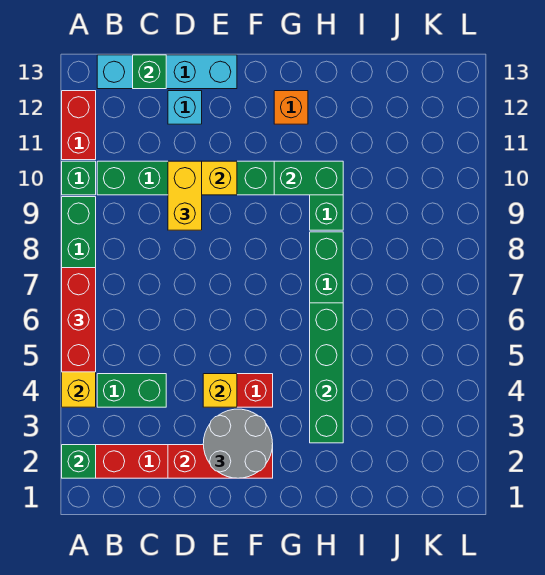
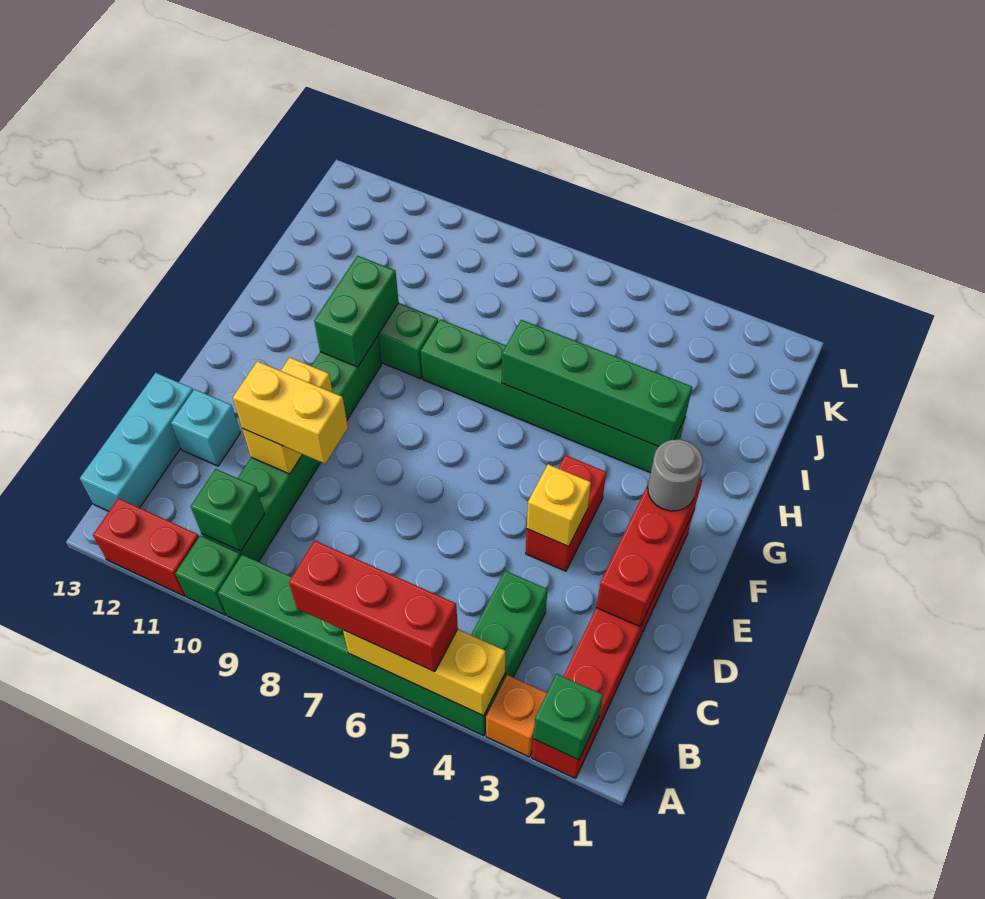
cyan brick B13:E13 level 1 -> cyan brick B13:D13 level 1
green brick C13 level 2 -> green brick B10 level 2
grey round brick E2:F3 level 3 -> grey round brick F2 level 3
orange brick G12 level 1 -> orange brick A3 level 1

